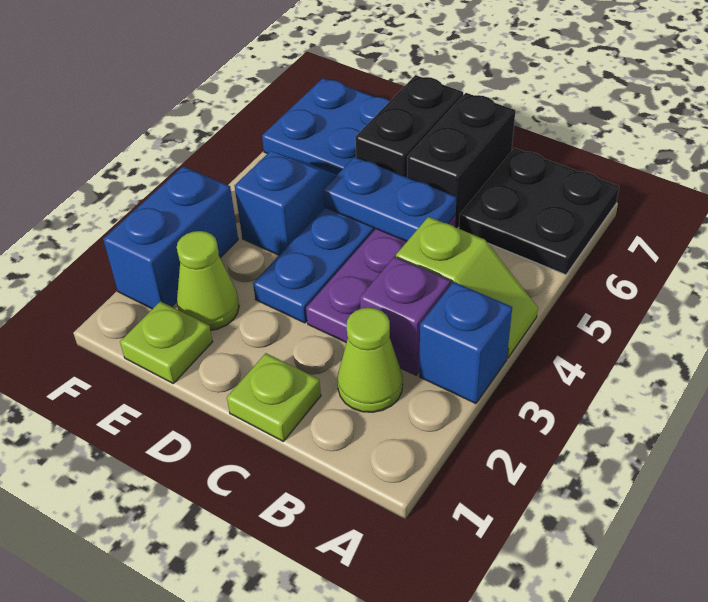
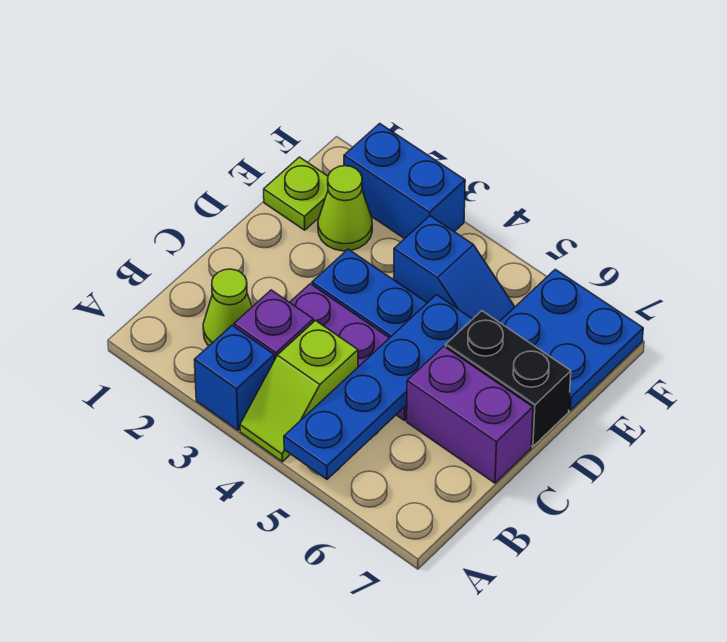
black plate A6:B7 level 1 -> none
lime plate C1 level 1 -> none
blue plate C5:D5 level 2 -> blue plate A5:D5 level 2
black brick C6:C7 level 1 -> purple brick C6:C7 level 1

